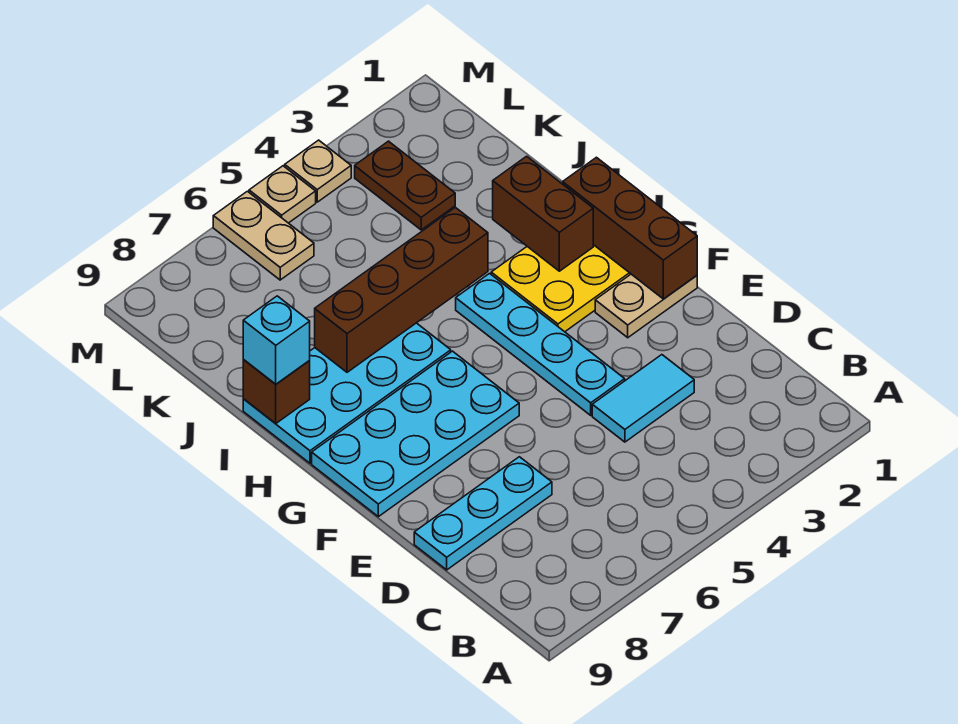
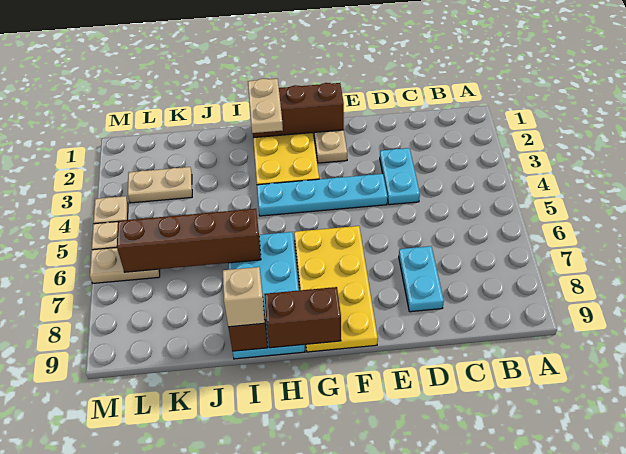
cyan tile D3:D4 level 1 -> cyan plate D3:D4 level 1
cyan plate D7:D9 level 1 -> cyan plate D7:D8 level 1
cyan plate F6:G9 level 1 -> yellow plate F6:G9 level 1
none -> tan plate H1:H2 level 3
brown brick H2:I2 level 2 -> brown brick G9:H9 level 2
brown brick I4:I7 level 2 -> brown brick I6:L6 level 2
cyan brick I9 level 3 -> tan brick I9 level 3
brown plate K3:L3 level 1 -> tan plate K3:L3 level 1

